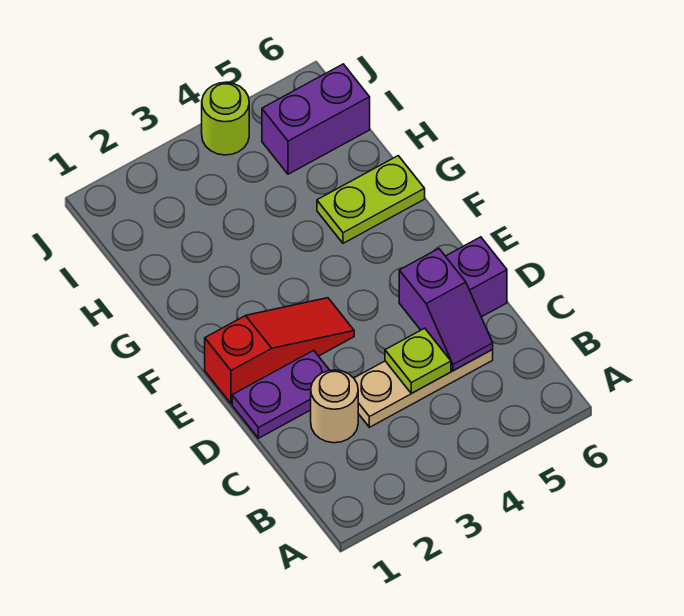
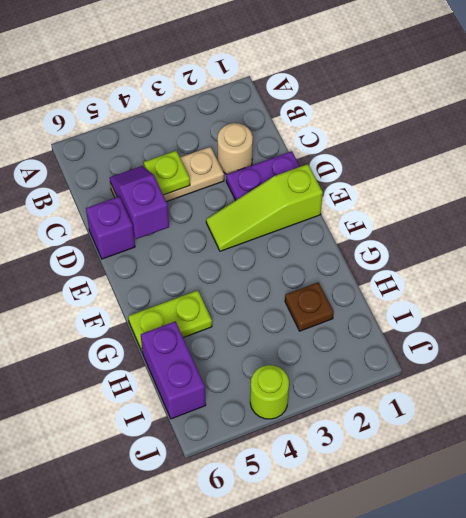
red slope E1:E3 level 1 top 1 -> lime slope E1:E3 level 1 top 1
none -> brown plate H2 level 1
purple brick I5:I6 level 1 -> purple brick H6:I6 level 1

